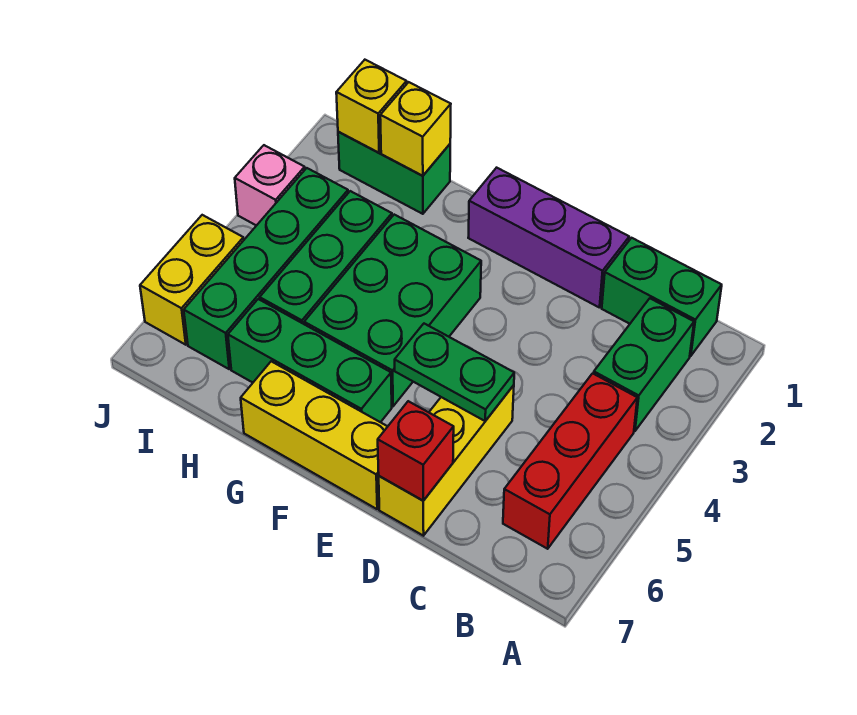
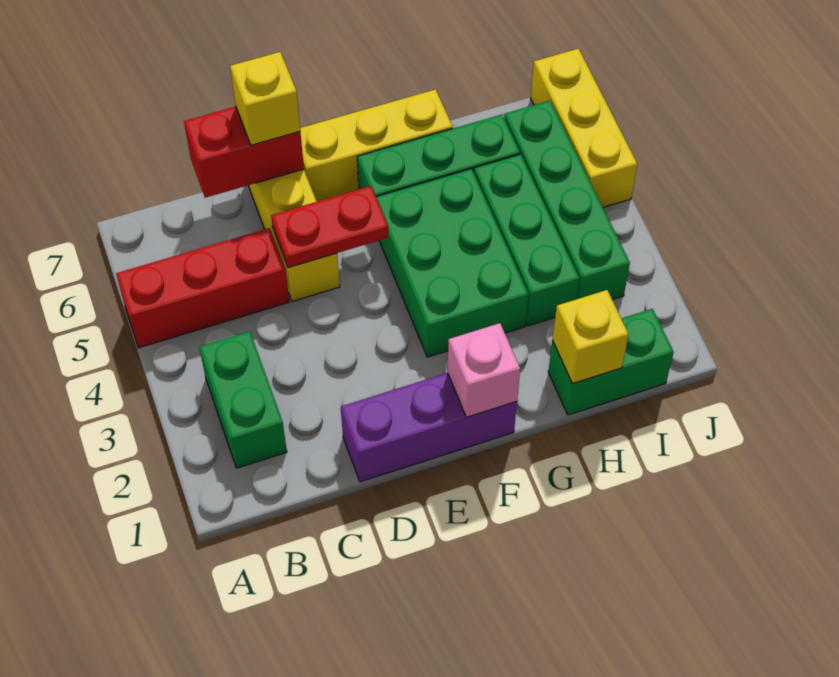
green brick B1:C1 level 1 -> none
red brick B4:B6 level 1 -> red brick A5:C5 level 1
green plate D5:E5 level 2 -> red plate D5:E5 level 2
red brick D7 level 2 -> red brick C7:D7 level 2
yellow brick I1 level 2 -> yellow brick D7 level 3
pink brick J3 level 1 -> pink brick F1 level 2
yellow brick J5:J6 level 1 -> yellow brick J5:J7 level 1

